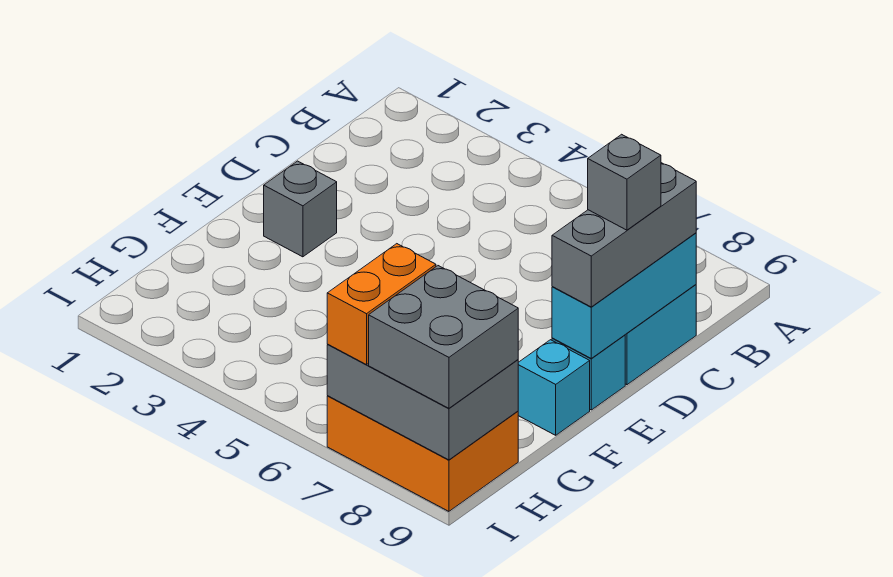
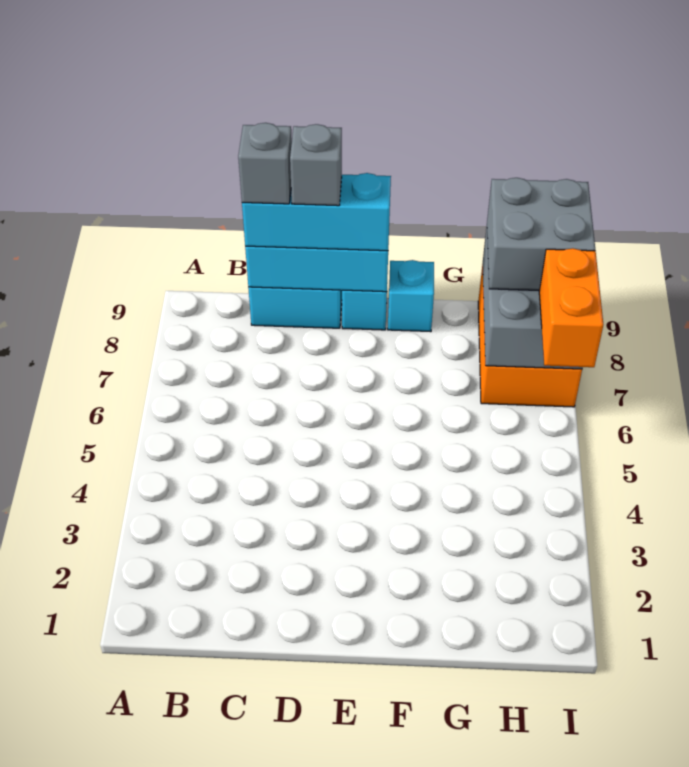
grey brick C9:E9 level 3 -> cyan brick C9:E9 level 3
grey brick E2 level 1 -> grey brick C9 level 4
orange brick H7:I7 level 3 -> orange brick I6:I7 level 3

